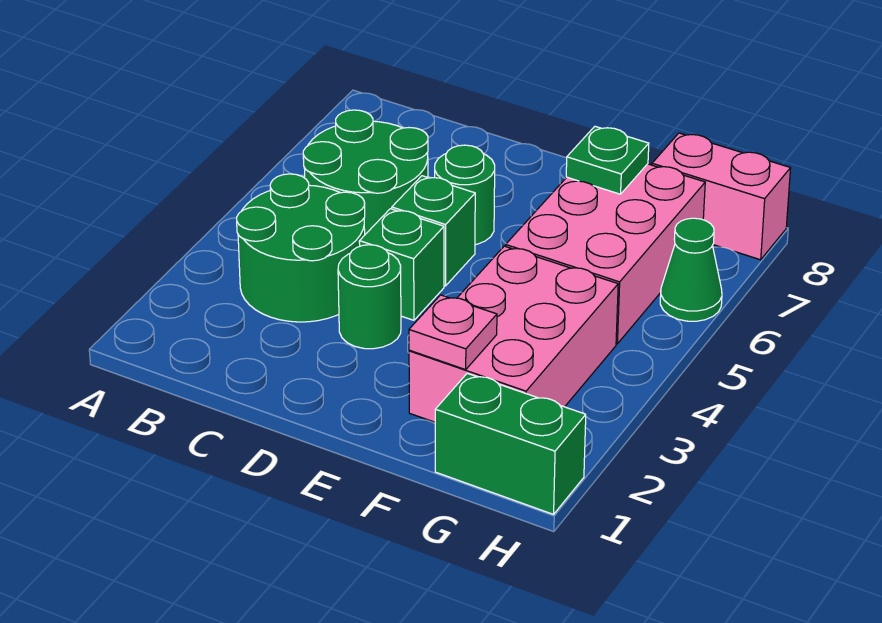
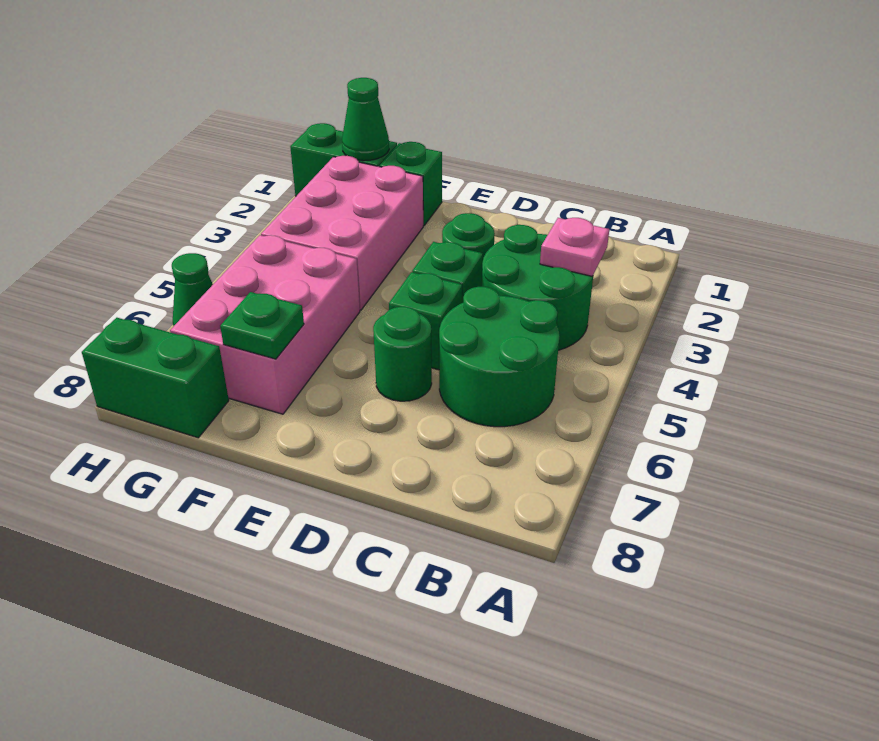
none -> green brick F1 level 1
pink plate F2 level 2 -> pink plate B3 level 2
none -> green cone G1 level 2
pink brick G8:H8 level 1 -> green brick G8:H8 level 1

